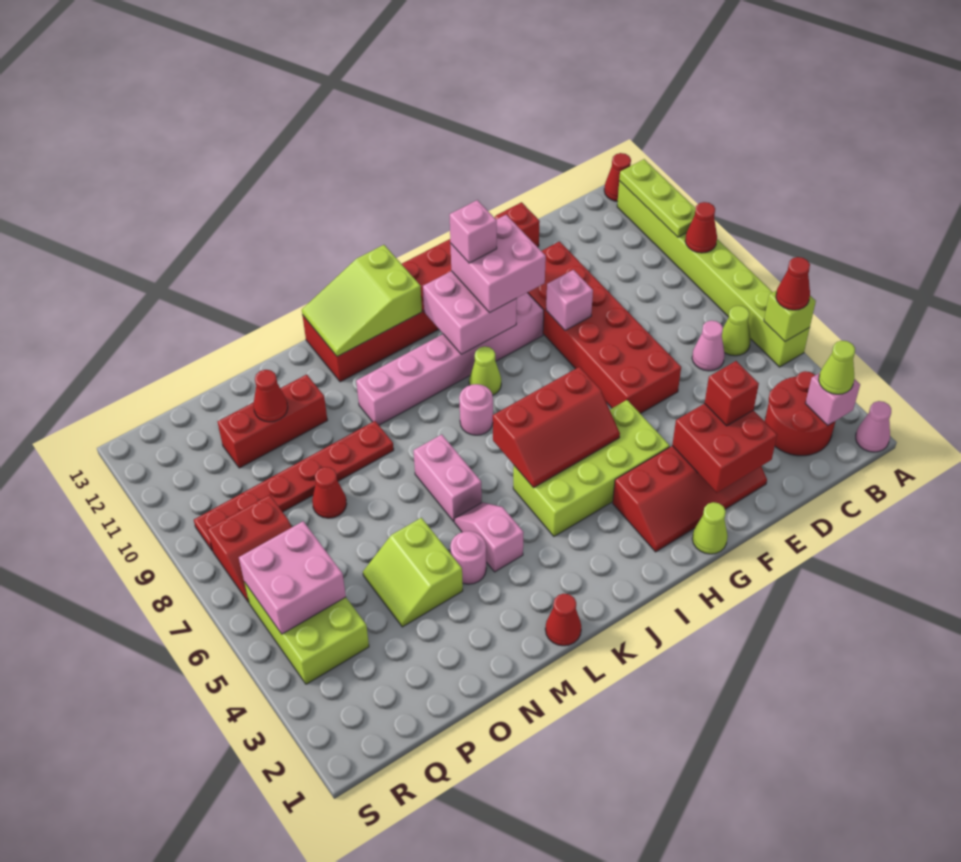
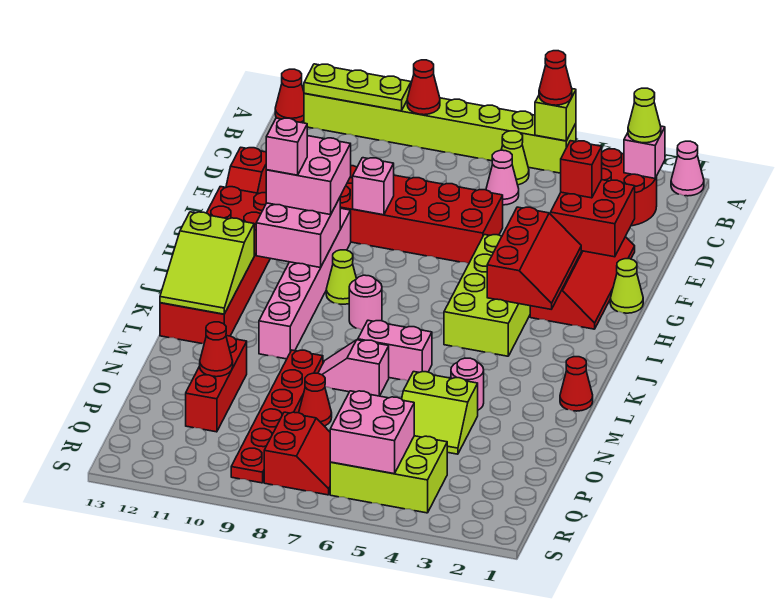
red slope H5:J6 level 2 top 6 -> red slope G3:I4 level 2 top 4
pink slope L4:L5 level 1 top 4 -> pink slope M7:M8 level 1 top 7

